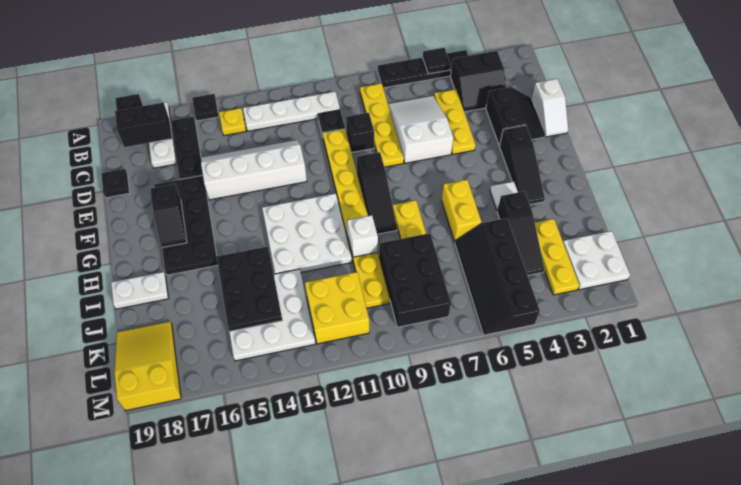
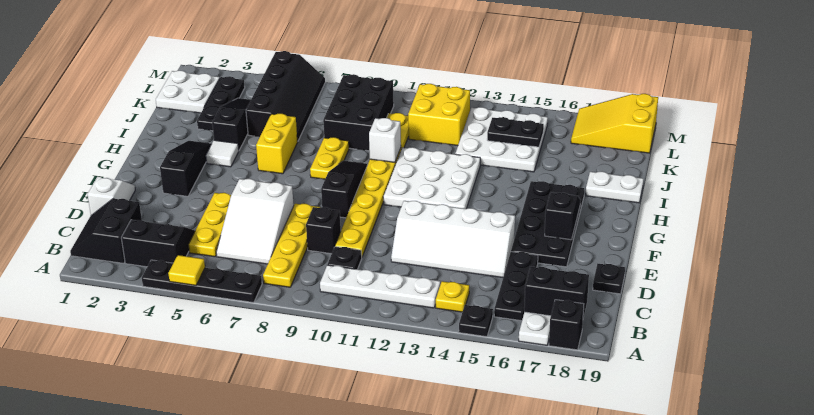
black tile A5 level 2 -> yellow tile A5 level 2
black slope D2:E3 level 1 top 3 -> black slope B1:C2 level 1 top 2
black plate I14:K15 level 2 -> black plate K14:K15 level 2
yellow plate J3:L3 level 1 -> black plate J3:L3 level 1
yellow slope K18:M19 level 1 top M -> yellow slope L17:M19 level 1 top 19

